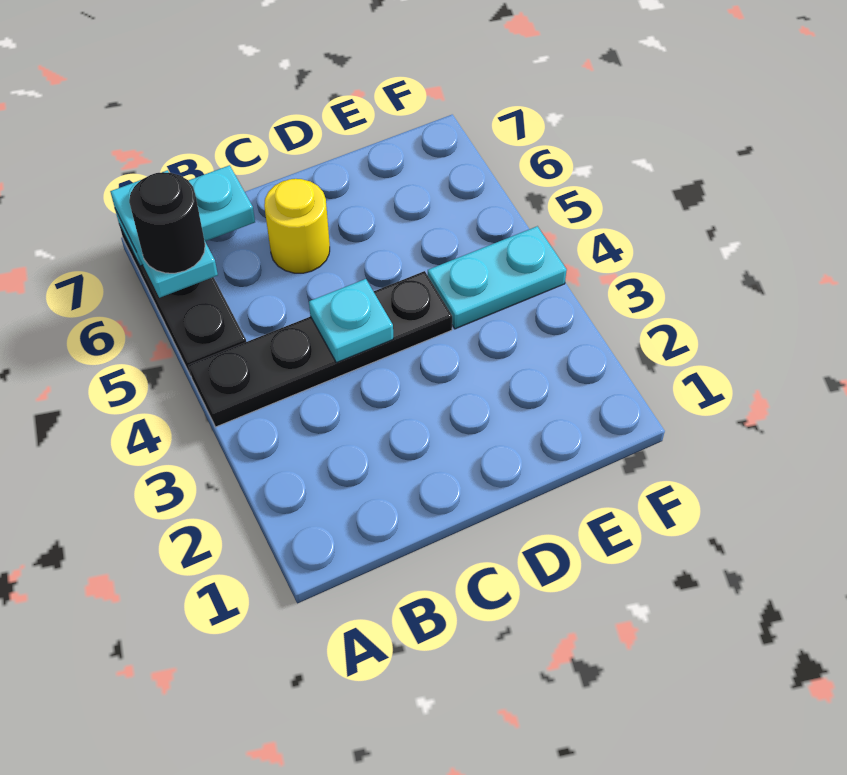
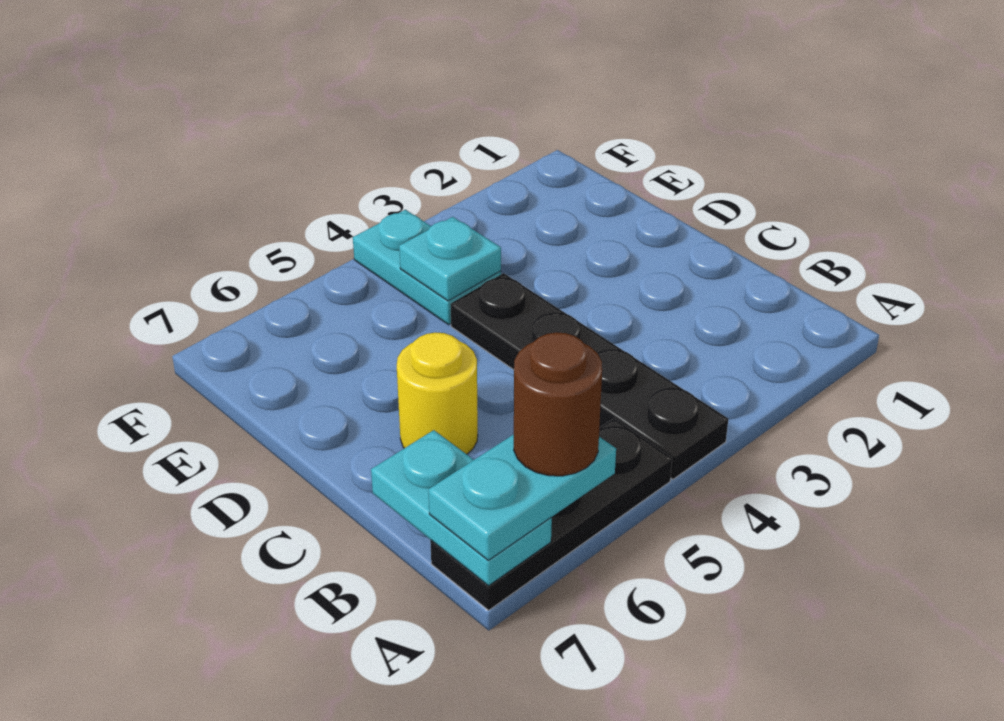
black round brick A6 level 4 -> brown round brick A6 level 4
cyan plate C4 level 2 -> cyan plate E4 level 2

